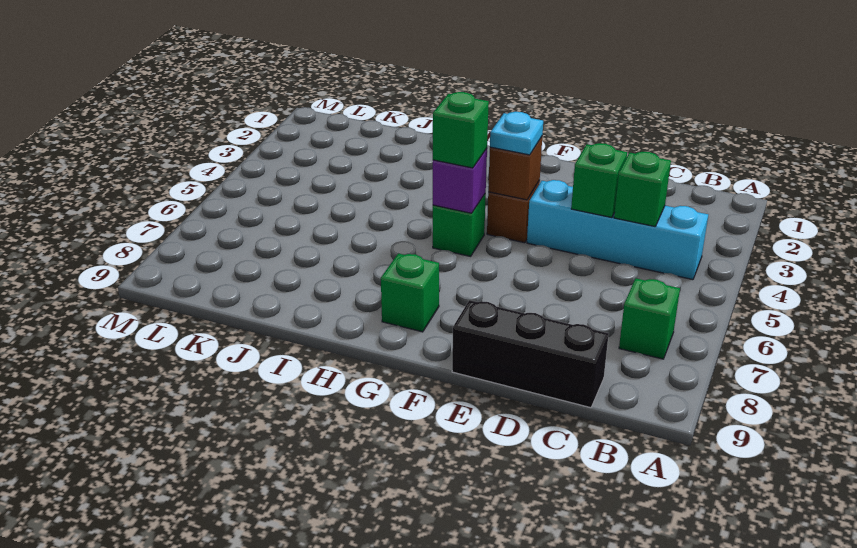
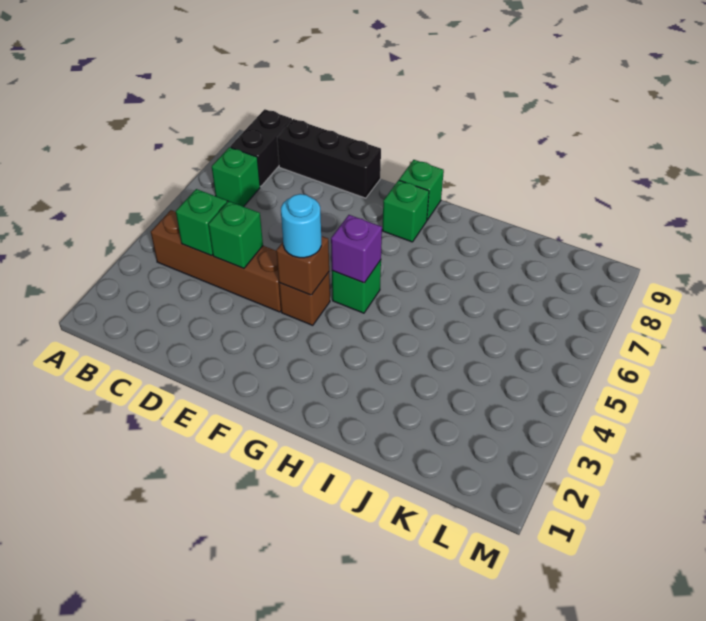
cyan brick B4:E4 level 1 -> brown brick B4:E4 level 1
none -> black brick B8:B9 level 1
cyan plate F4 level 3 -> cyan round brick F4 level 3
green brick G5 level 3 -> green brick G9 level 1

